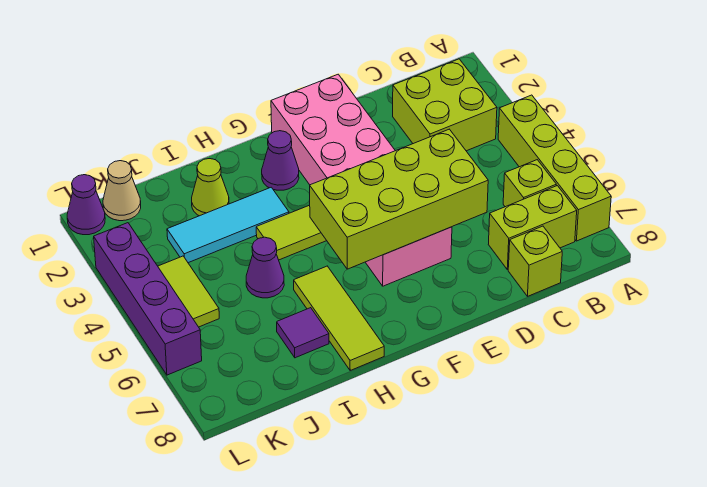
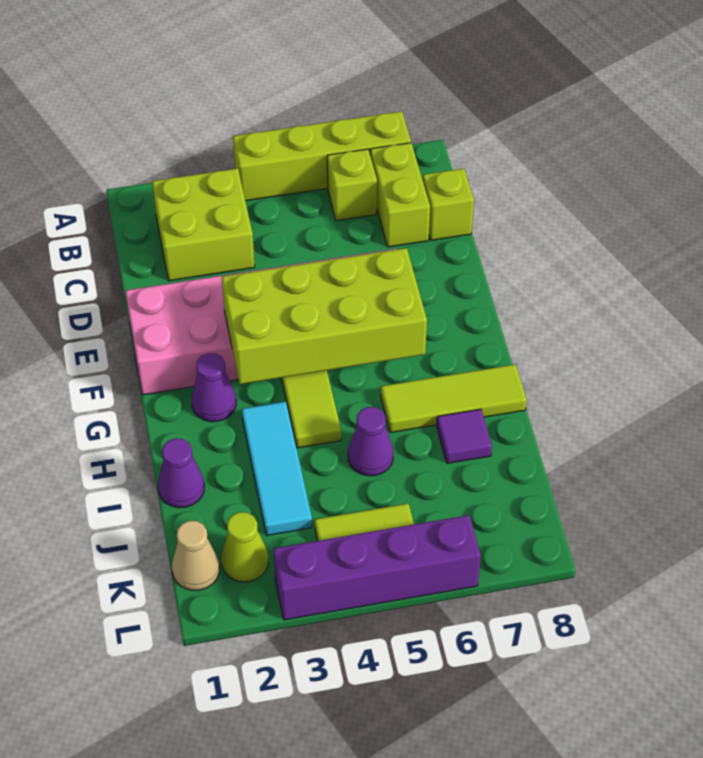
lime brick D5:G6 level 2 -> lime brick F3:G6 level 2
lime cone I2 level 1 -> lime cone K2 level 1
purple cone L1 level 1 -> purple cone I1 level 1

